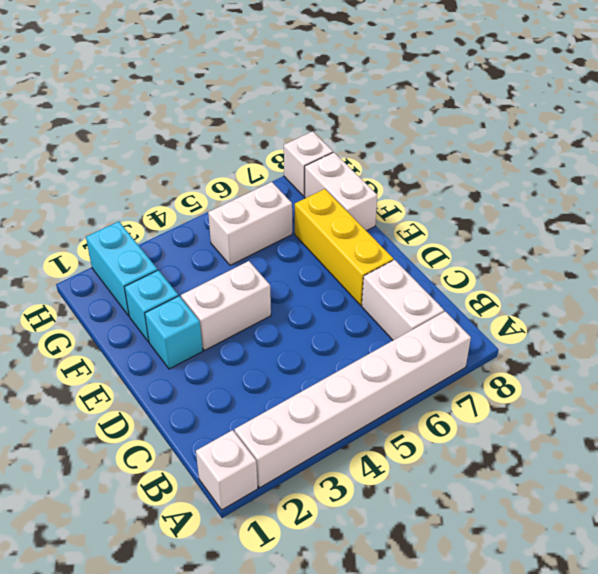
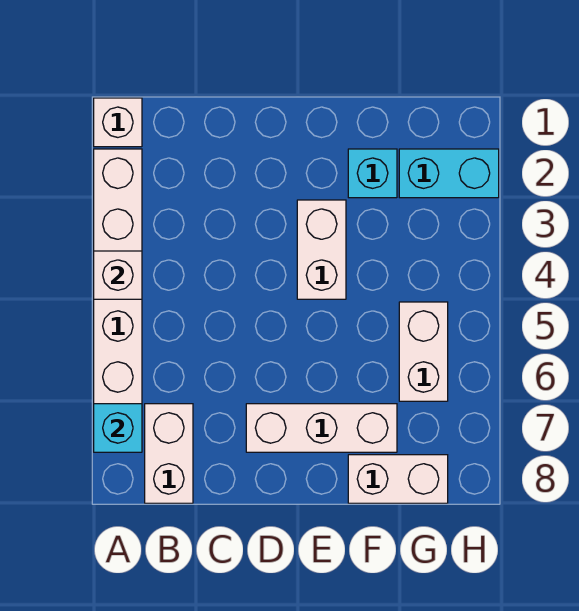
white brick B7:C7 level 1 -> white brick B7:B8 level 1
yellow brick D7:F7 level 1 -> white brick D7:F7 level 1
cyan brick E2 level 1 -> cyan brick A7 level 2
white brick H8 level 1 -> white brick A4 level 2

